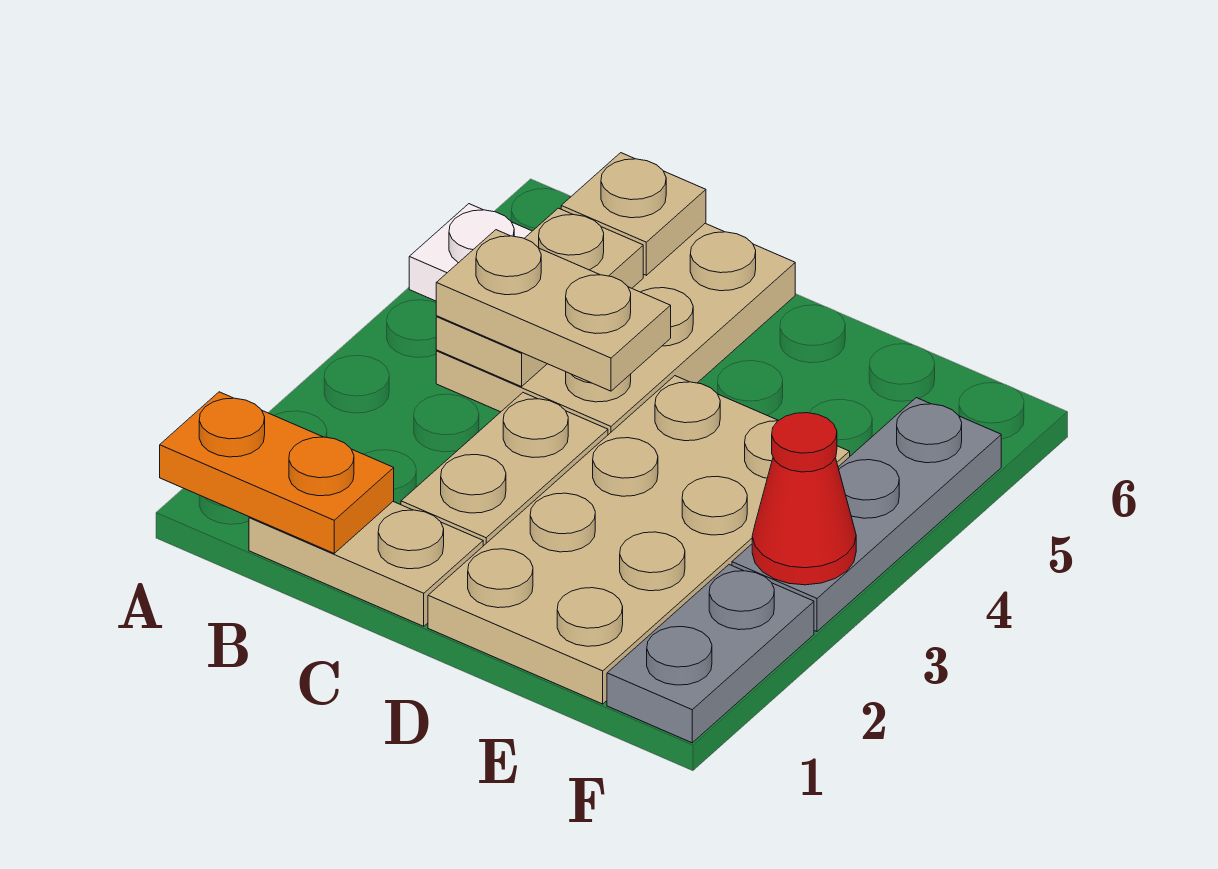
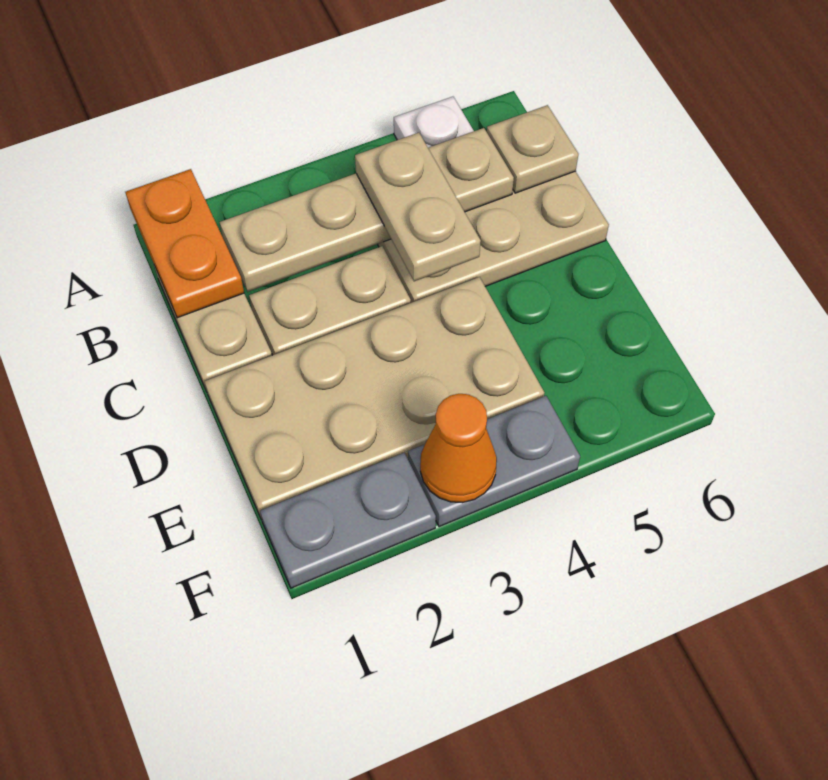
tan plate B4:B5 level 2 -> tan plate B2:B5 level 2
grey plate F3:F5 level 1 -> grey plate F3:F4 level 1
red cone F3 level 2 -> orange cone F3 level 2

